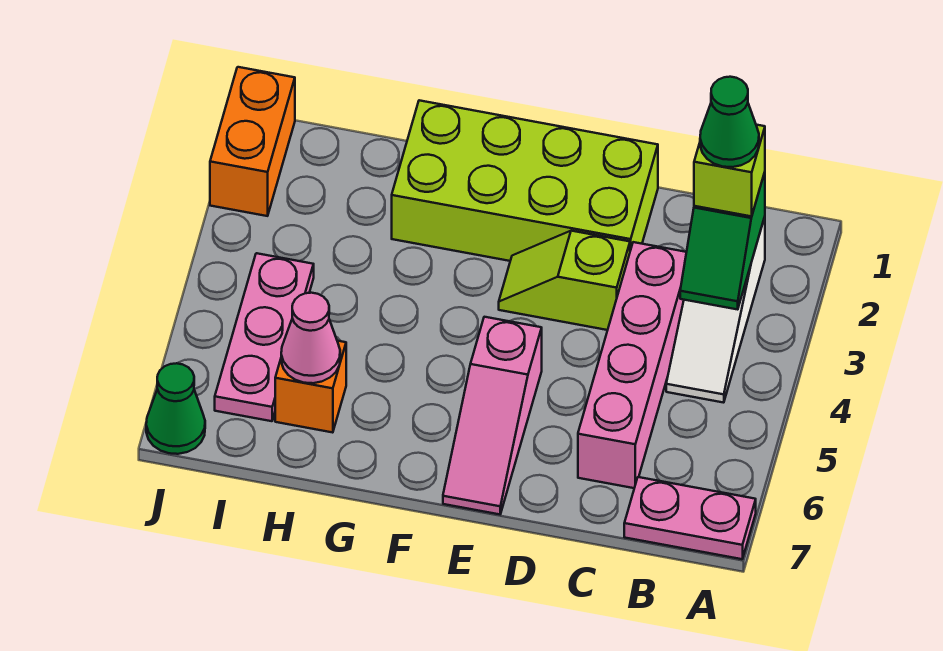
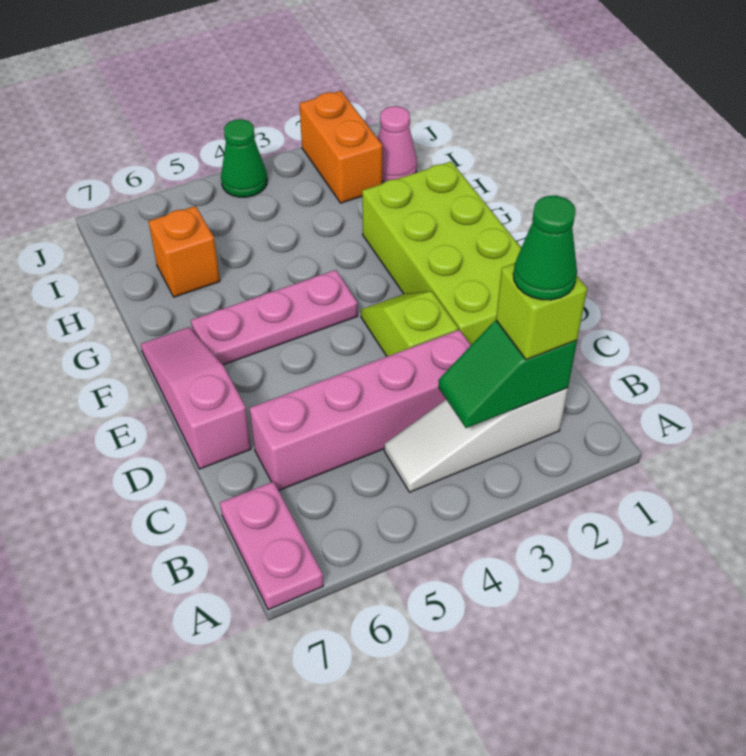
pink slope E5:E7 level 1 top 5 -> pink slope D7:F7 level 1 top D
pink cone H6 level 2 -> pink cone I1 level 1
pink plate I4:I6 level 1 -> pink plate F4:F6 level 1
orange brick J1:J2 level 1 -> orange brick I2:J2 level 1
green cone J7 level 1 -> green cone J4 level 1

